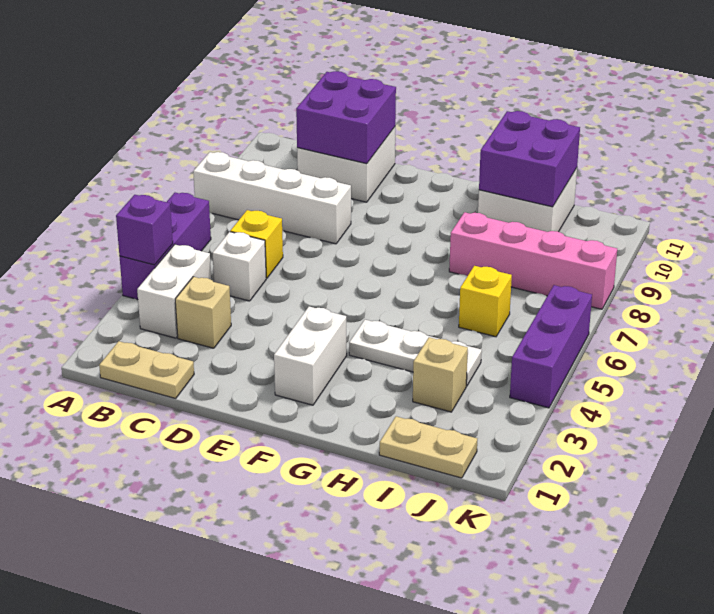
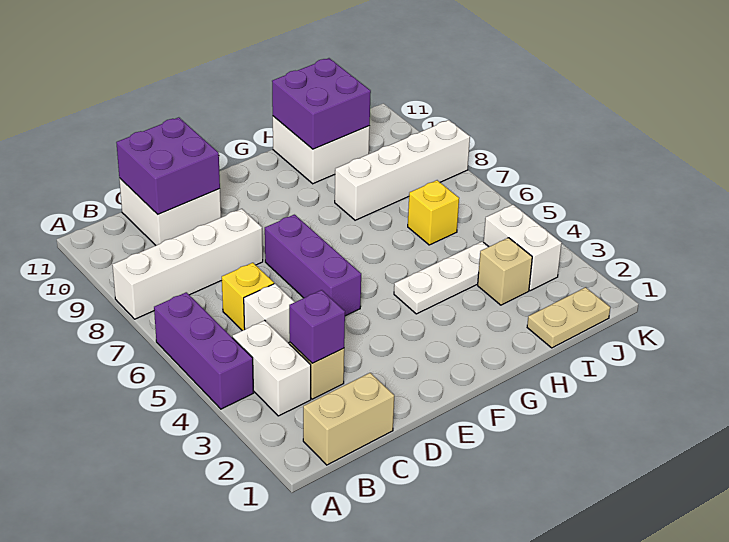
purple brick A4 level 2 -> purple brick C3 level 2
tan plate B1:C1 level 1 -> tan brick B1:C1 level 1
white brick F2:F3 level 1 -> white brick J3:J4 level 1
pink brick H8:K8 level 1 -> white brick H8:K8 level 1
purple brick K4:K6 level 1 -> purple brick E5:E7 level 1

